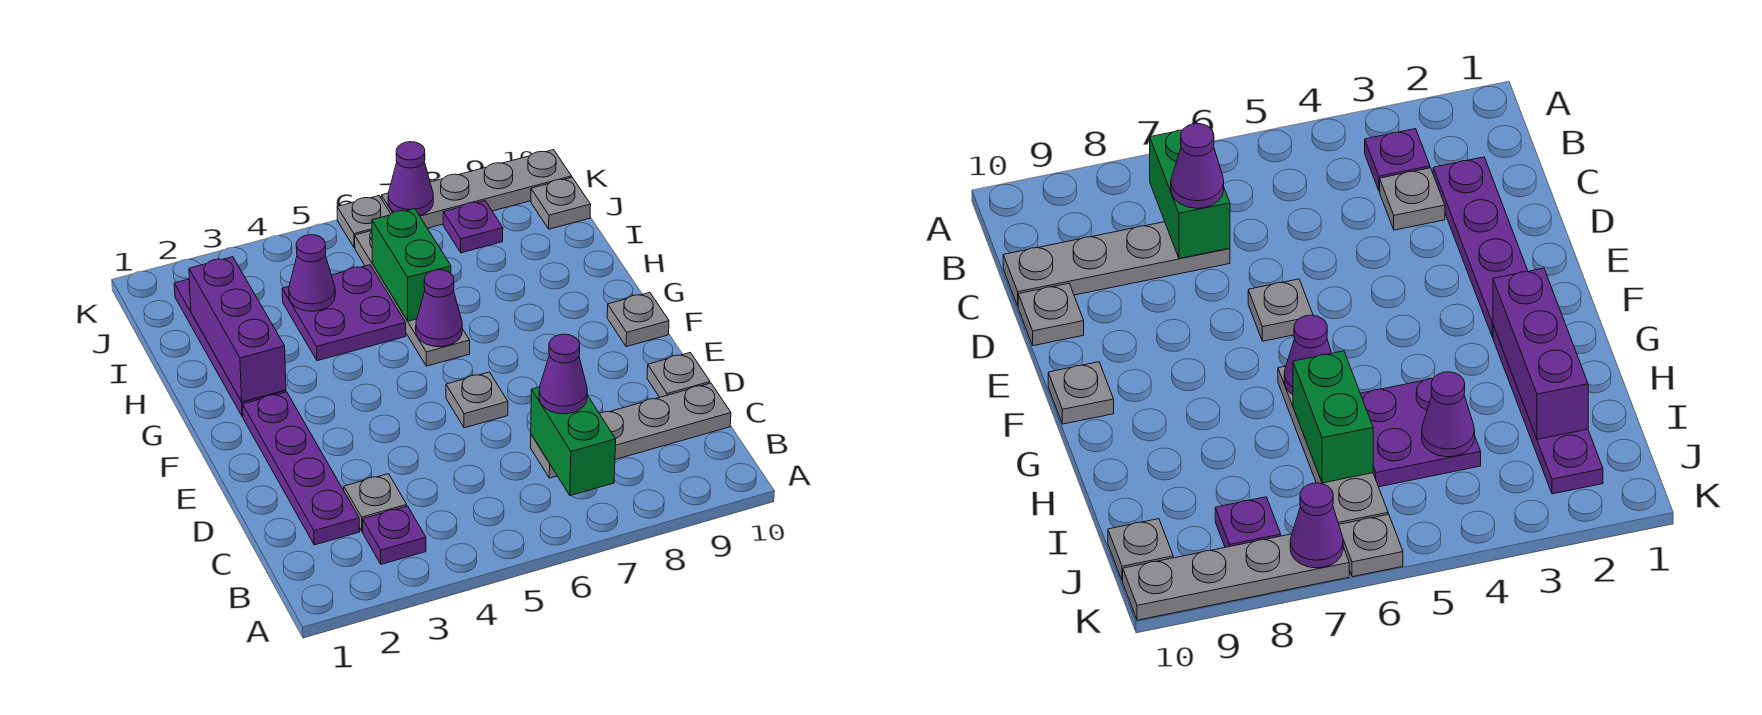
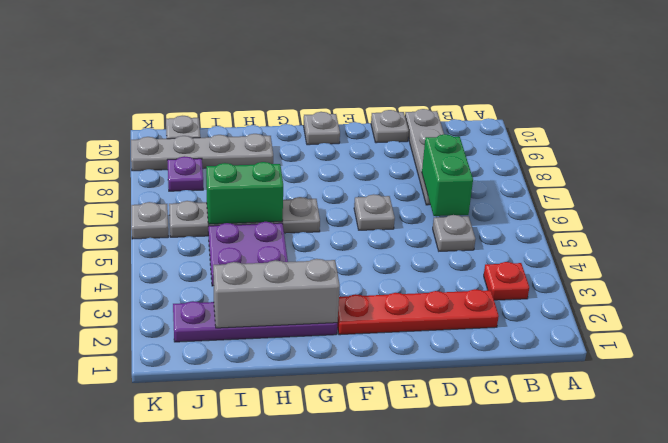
purple plate B3 level 1 -> red plate B3 level 1
green brick B7:C7 level 2 -> green brick C6:C7 level 2
purple plate C2:F2 level 1 -> red plate C2:F2 level 1
grey plate C3 level 1 -> grey plate C5 level 1
purple cone C7 level 3 -> none
purple brick G2:I2 level 2 -> grey brick G2:I2 level 2
purple cone G6 level 2 -> none
purple cone I4 level 2 -> none
grey plate K7:K10 level 1 -> grey plate H9:K9 level 1
purple cone K7 level 2 -> none

